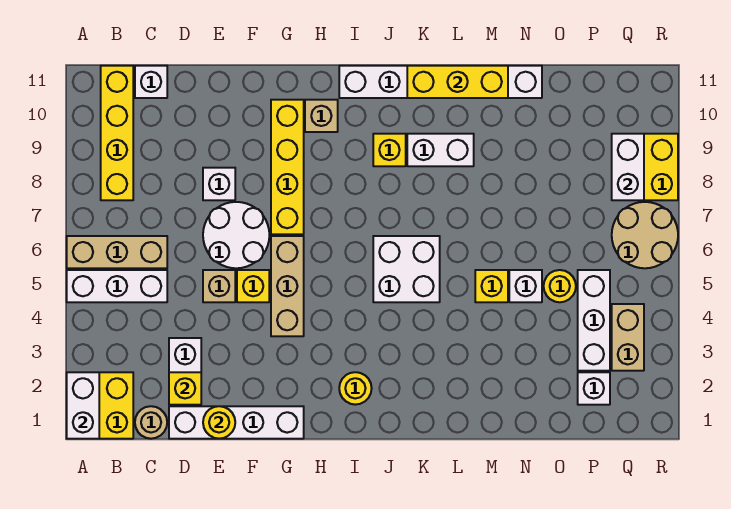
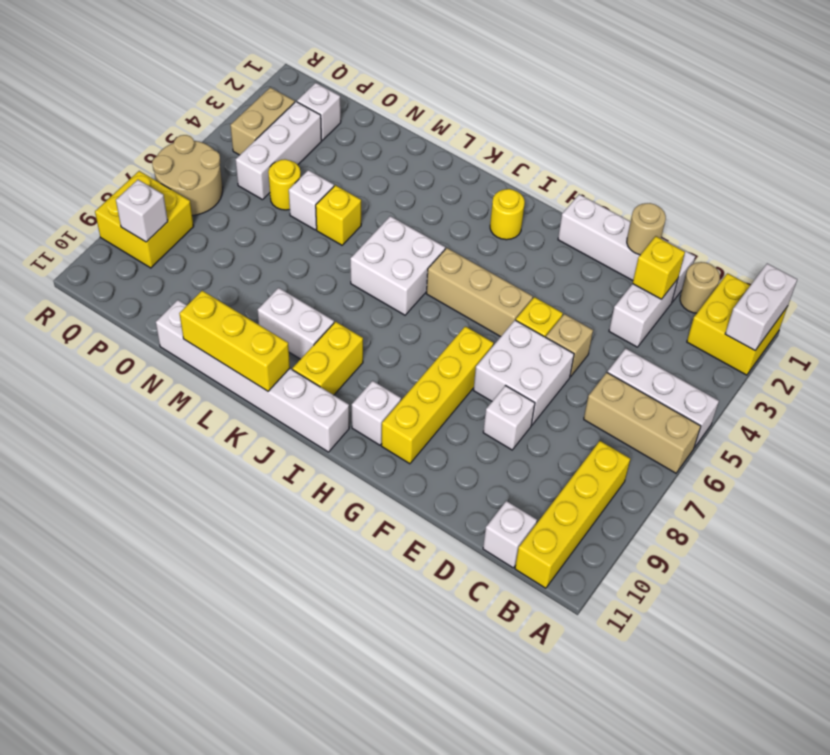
yellow round brick E1 level 2 -> tan round brick E1 level 2
white round brick E6:F7 level 1 -> white brick E6:F7 level 1
tan brick G4:G6 level 1 -> tan brick G5:I5 level 1
tan brick H10 level 1 -> white brick H10 level 1
yellow brick J9 level 1 -> yellow brick J9:J10 level 1
white brick Q8:Q9 level 2 -> white brick Q9 level 2

